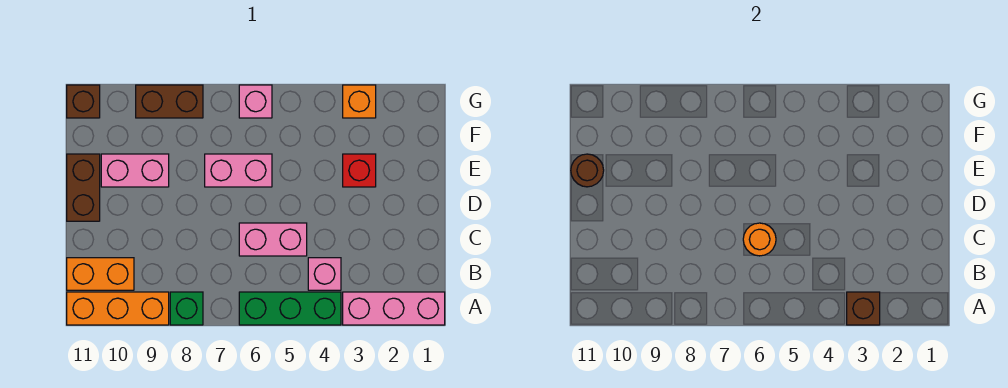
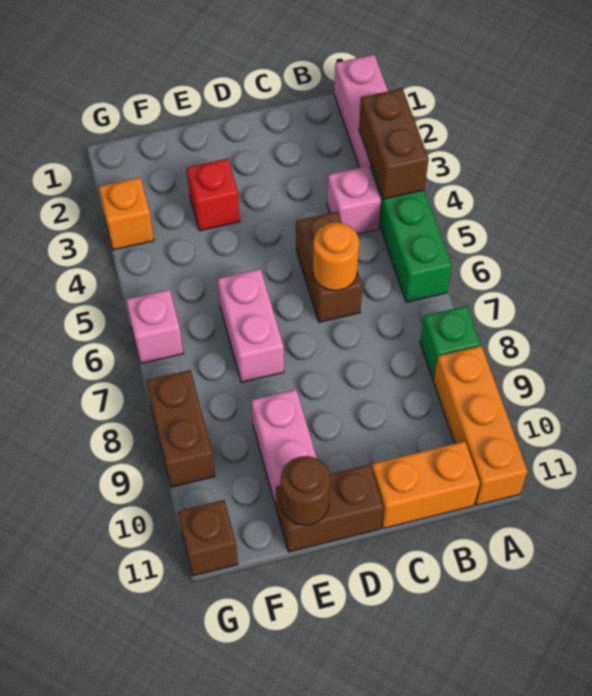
brown brick A3 level 2 -> brown brick A3:A4 level 2
orange brick B10:B11 level 1 -> orange brick B11:C11 level 1
pink brick C5:C6 level 1 -> brown brick C5:C6 level 1

